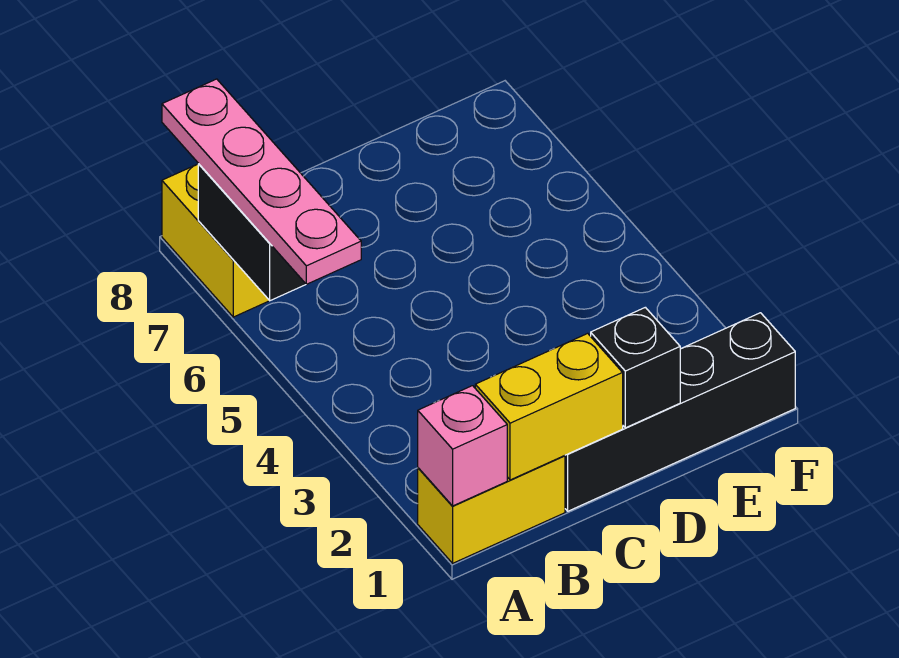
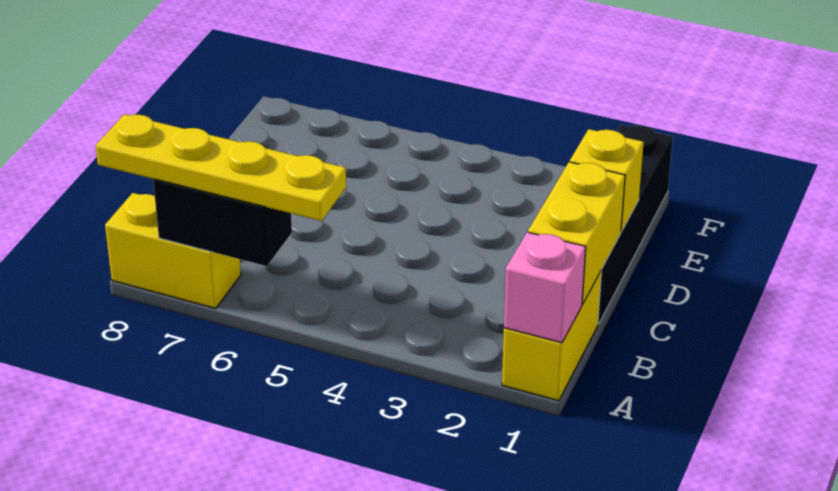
pink plate A5:A8 level 3 -> yellow plate A5:A8 level 3
black brick D1 level 2 -> yellow brick D1 level 2

